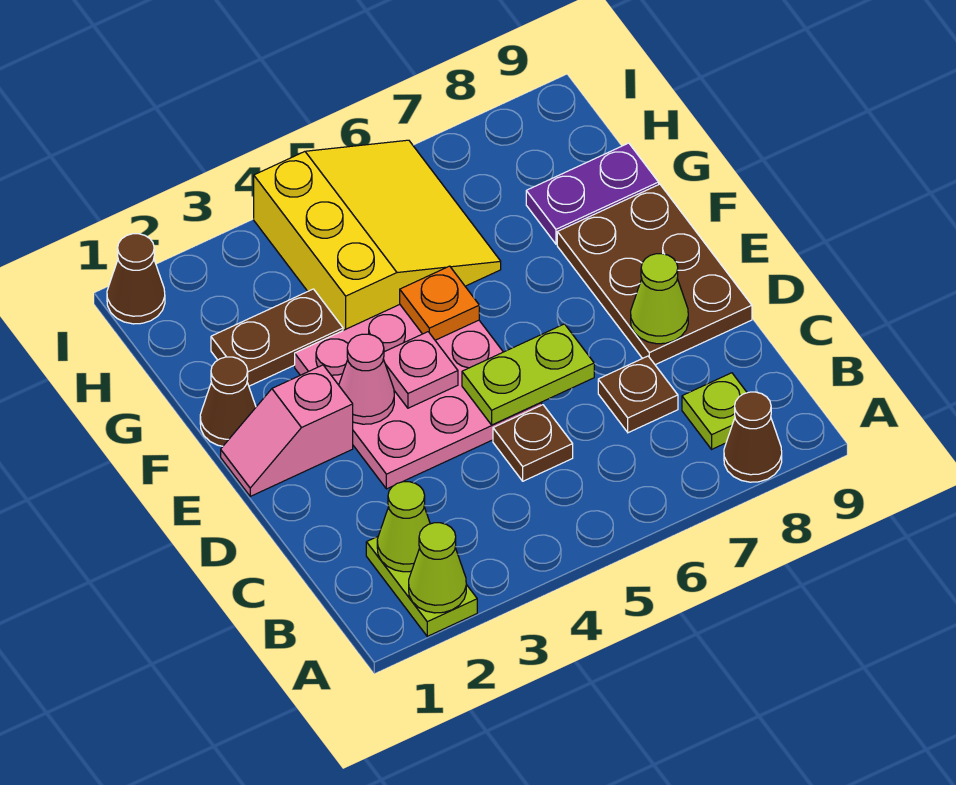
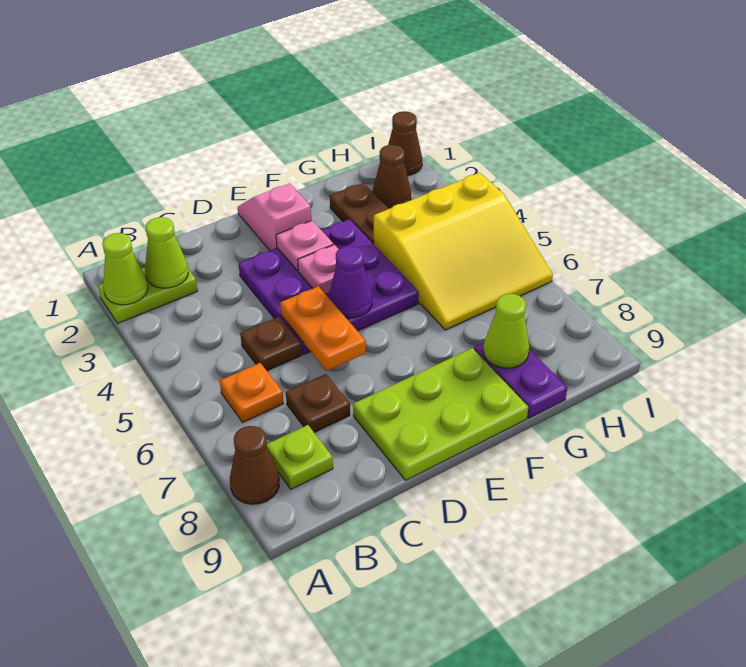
pink plate D3:F5 level 1 -> purple plate D3:F5 level 1
lime plate D5:D6 level 2 -> orange plate D5:D6 level 2
brown plate D8:F9 level 1 -> lime plate D8:F9 level 1
lime cone D8 level 2 -> lime cone G8 level 2
pink cone E3 level 2 -> pink plate E3 level 2
none -> purple cone E5 level 2
brown cone F1 level 1 -> brown cone H2 level 1
orange plate F5 level 2 -> orange plate B6 level 1

